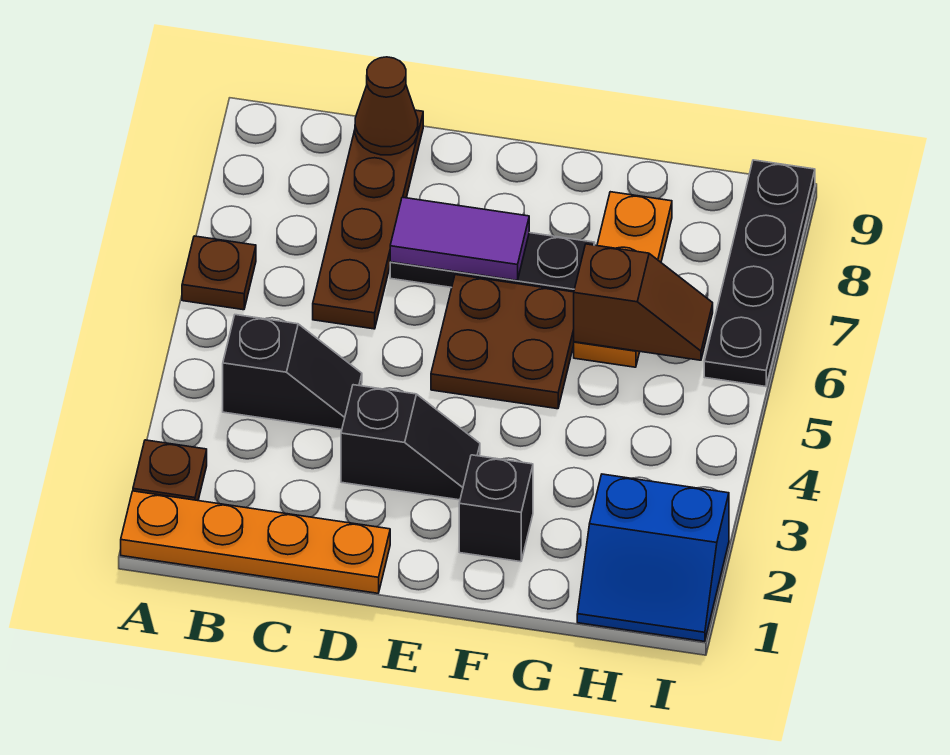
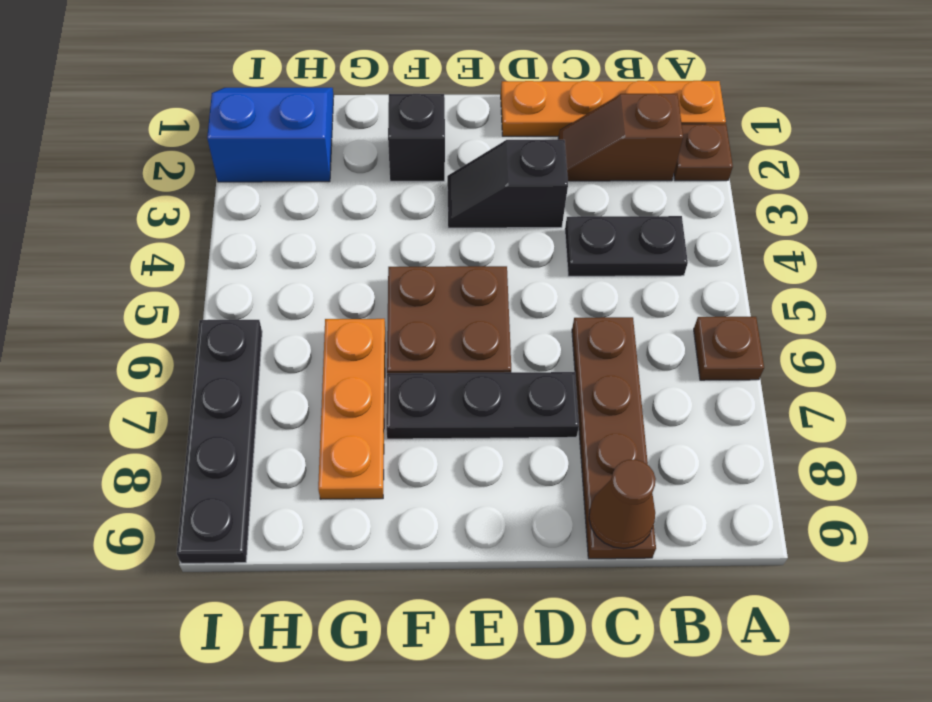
black slope B4:C4 level 1 top B -> black plate B4:C4 level 1
purple tile D7:E7 level 2 -> none
brown slope G6:H6 level 2 top G -> brown slope B2:C2 level 1 top B

